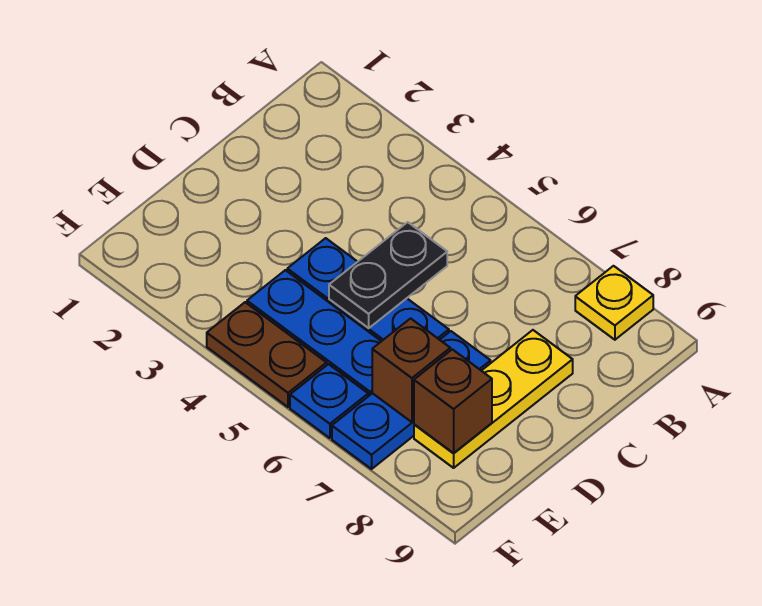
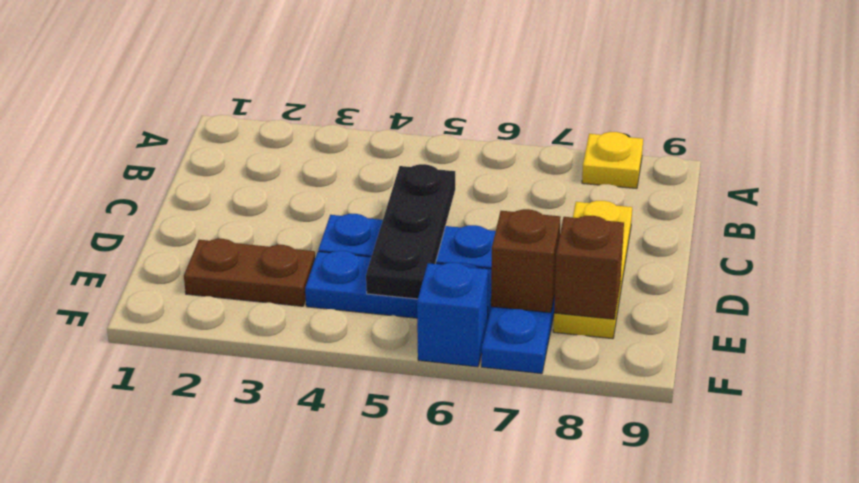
black plate C5:D5 level 2 -> black plate C5:E5 level 2
brown plate F4:F5 level 1 -> brown plate E2:E3 level 1
blue plate F6 level 1 -> blue brick F6 level 1

